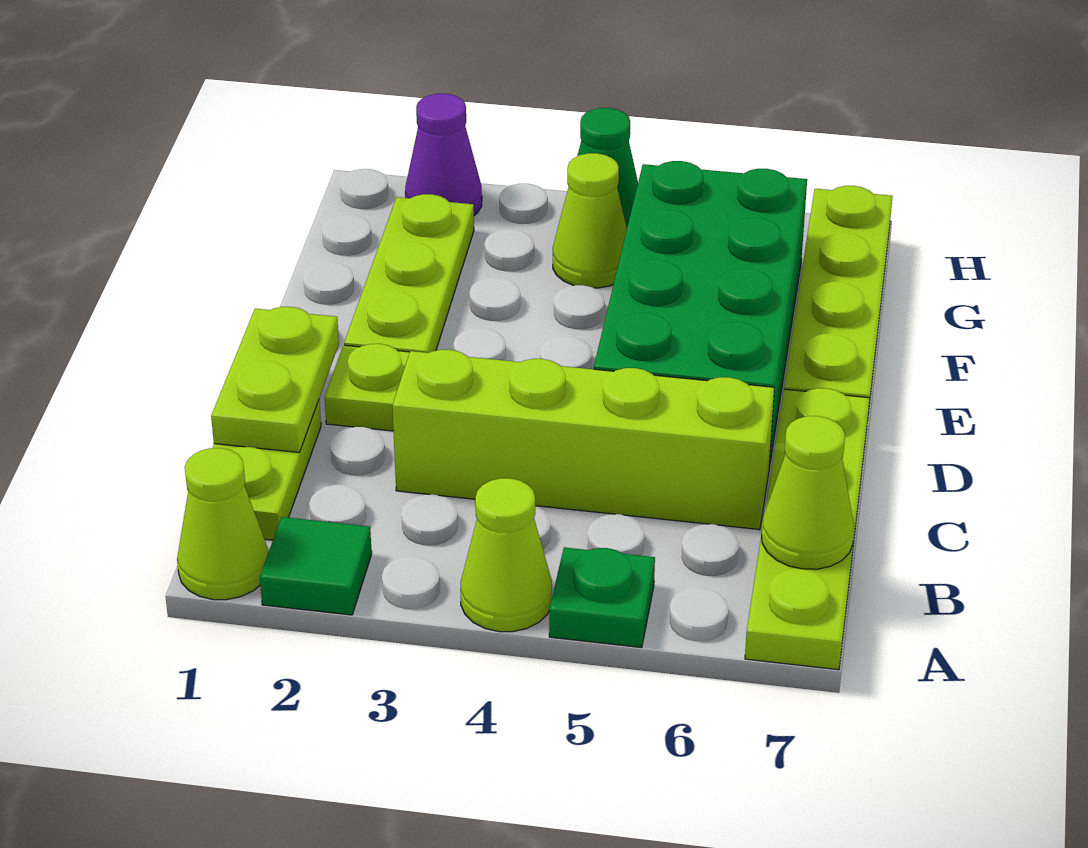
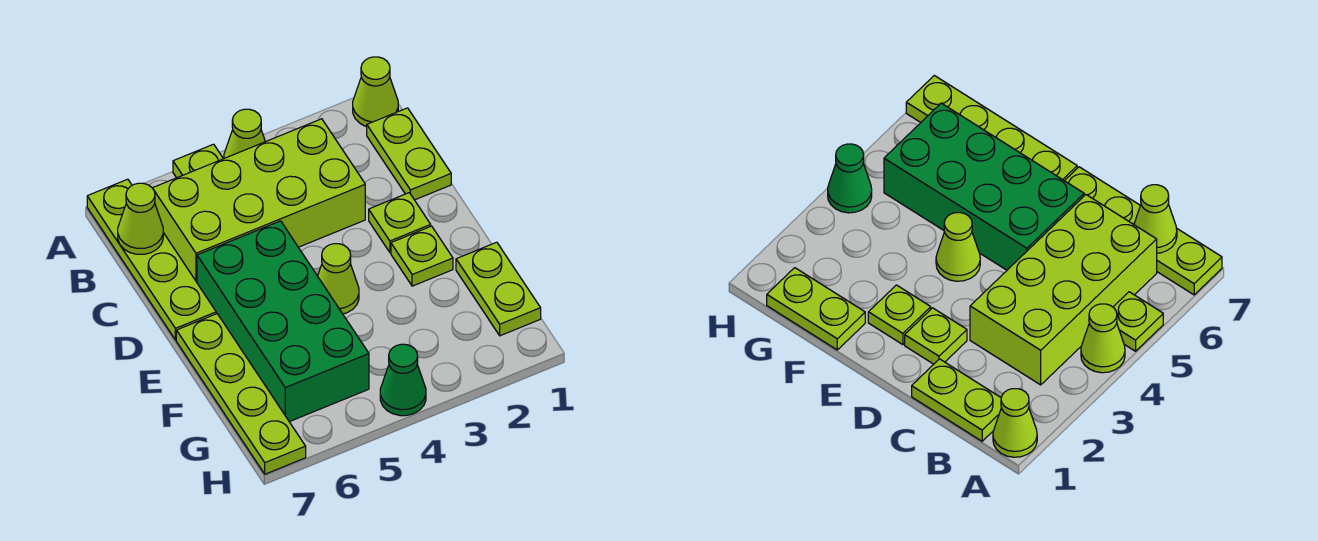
green tile A2 level 1 -> none
green plate A5 level 1 -> lime plate A5 level 1
lime plate C1:D1 level 2 -> lime plate F1:G1 level 1
lime brick C3:C6 level 1 -> lime brick B3:C6 level 1
lime plate E2:G2 level 1 -> lime plate E2 level 1
lime cone G4 level 1 -> lime cone E4 level 1
purple cone H2 level 1 -> none

